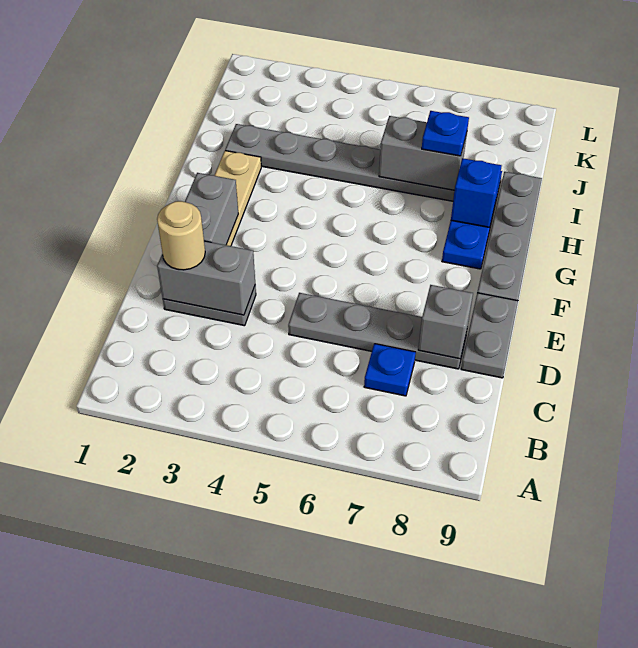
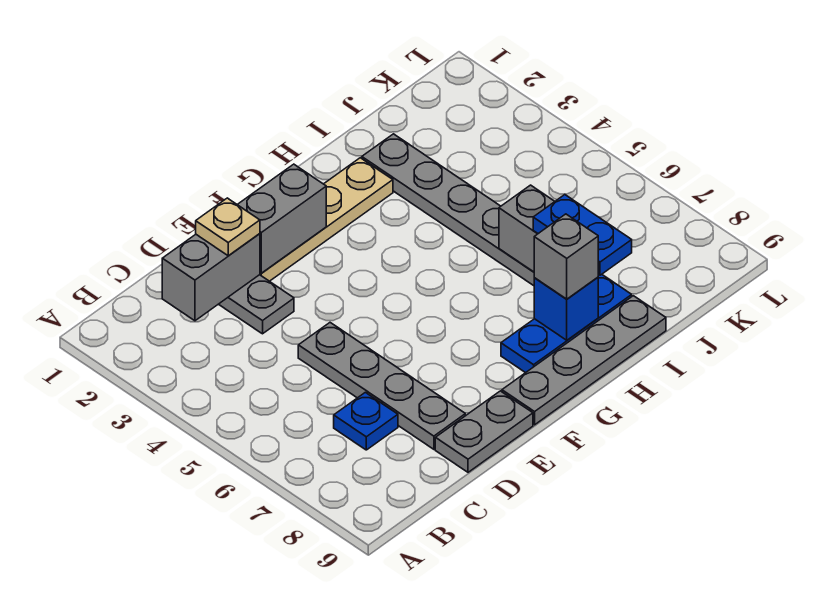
grey brick D2:D3 level 2 -> grey brick C2:D2 level 2
tan round brick D2 level 3 -> tan plate D2 level 3
grey brick D8 level 2 -> grey brick H8 level 3
blue plate I7 level 3 -> blue plate I7:I8 level 3

